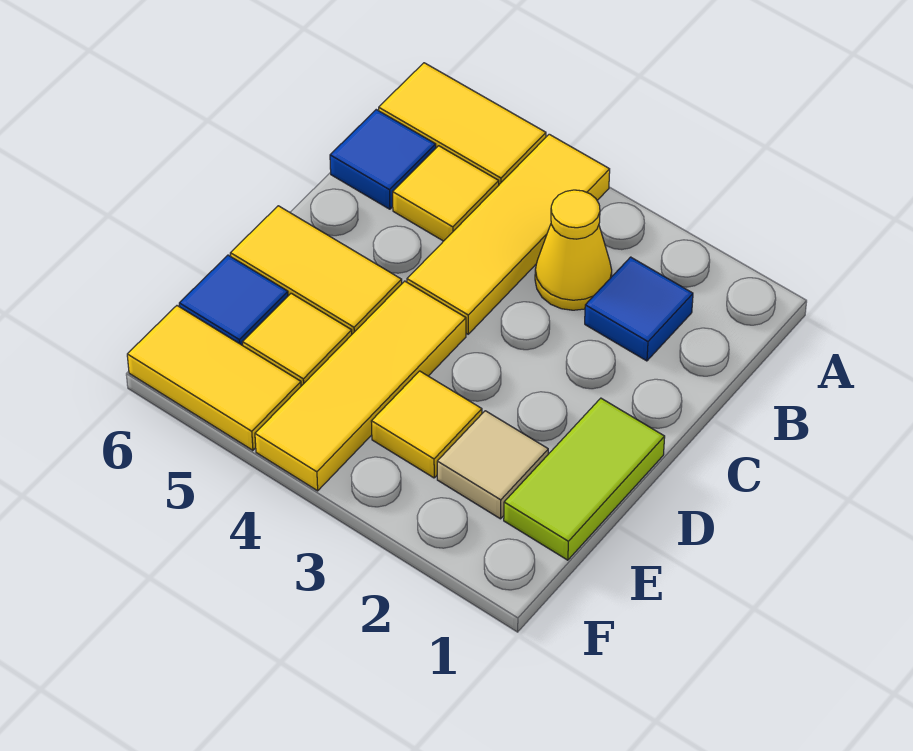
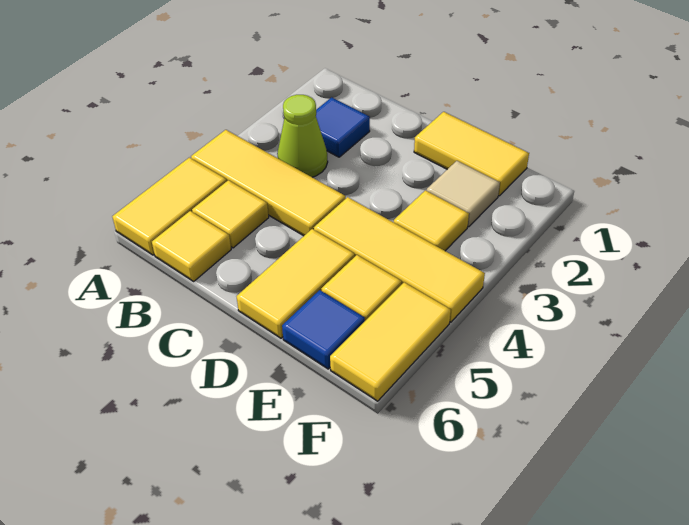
yellow cone B3 level 1 -> lime cone B3 level 1
blue tile B6 level 1 -> yellow tile B6 level 1
lime tile D1:E1 level 1 -> yellow tile D1:E1 level 1

